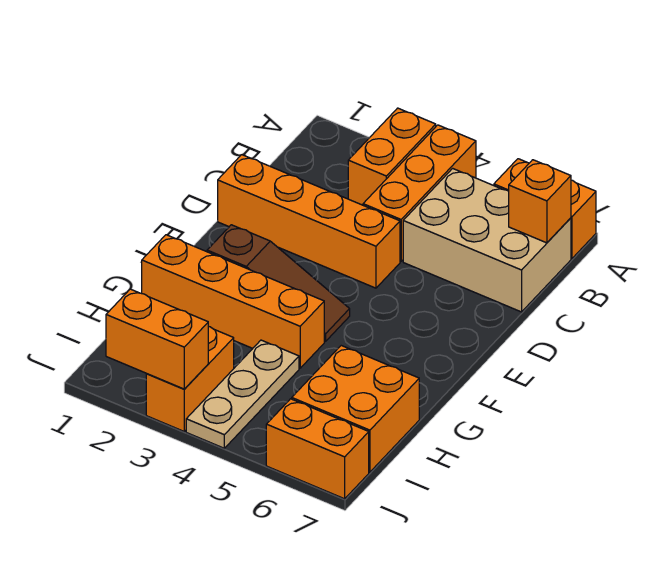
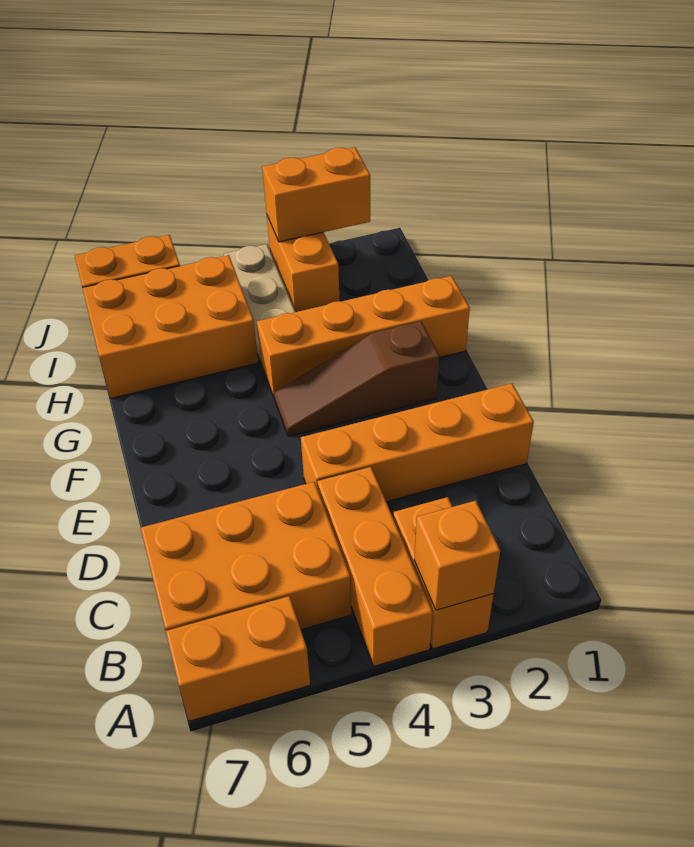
tan brick B5:C7 level 1 -> orange brick B5:C7 level 1
orange brick B7 level 2 -> orange brick A3 level 2
orange brick H6:I7 level 1 -> orange brick H5:I7 level 1

